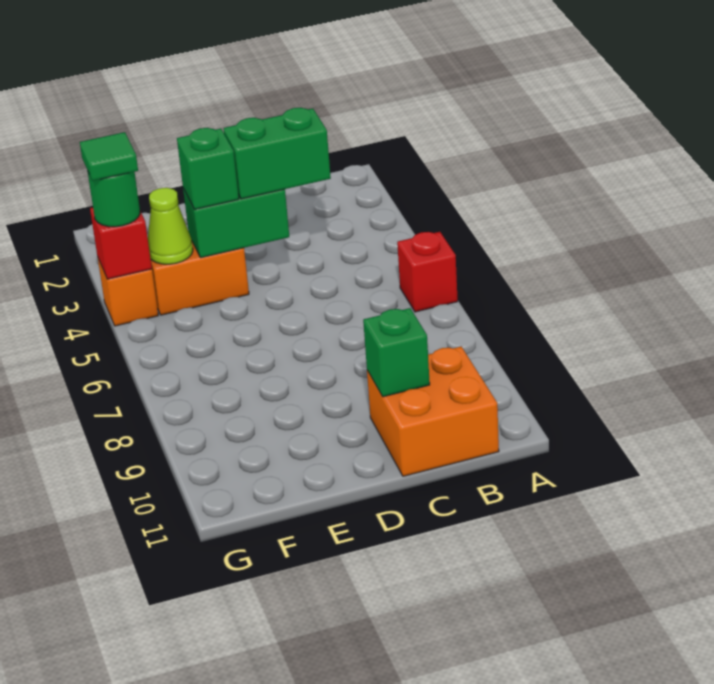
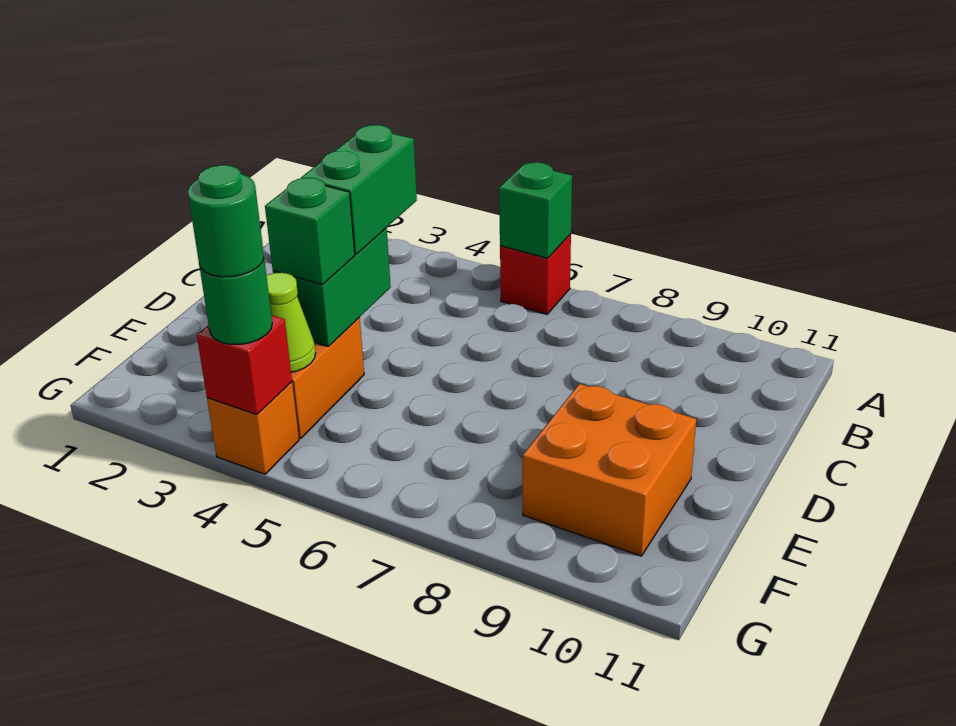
orange brick B10:C11 level 1 -> orange brick E9:F10 level 1
green brick C10 level 2 -> green brick A6 level 2
green tile G4 level 4 -> green round brick G4 level 4

